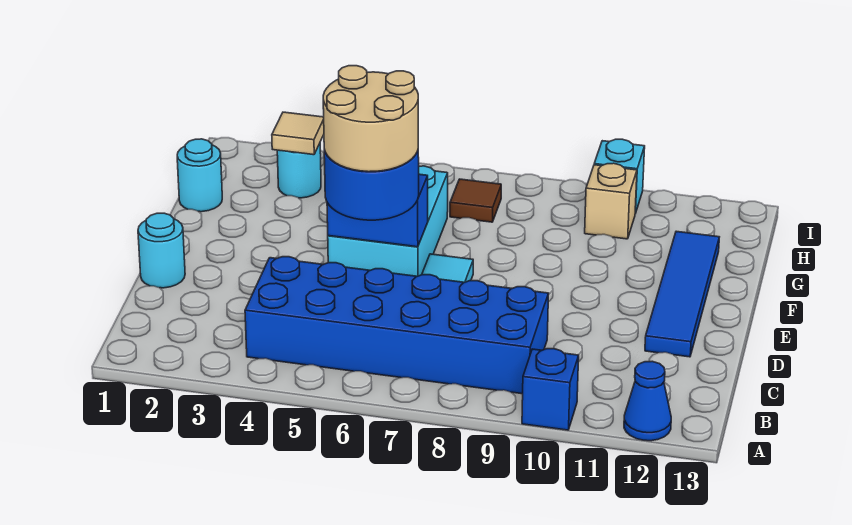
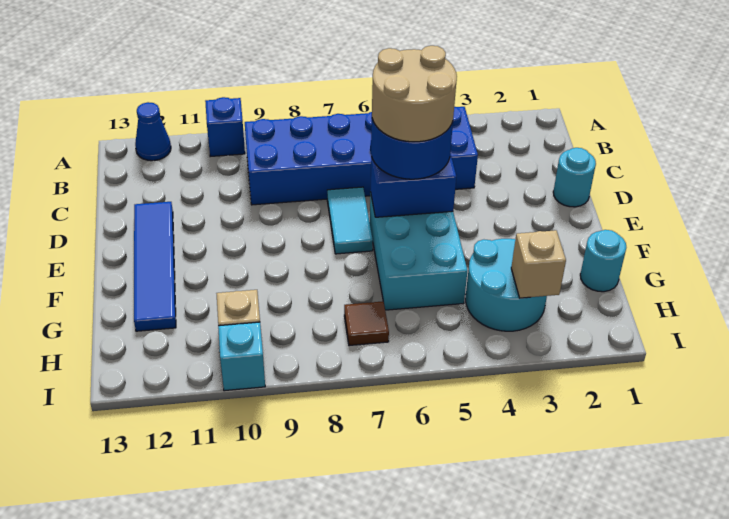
cyan round brick H3 level 1 -> cyan round brick G3:H4 level 1
tan tile H3 level 2 -> tan brick H3 level 2

